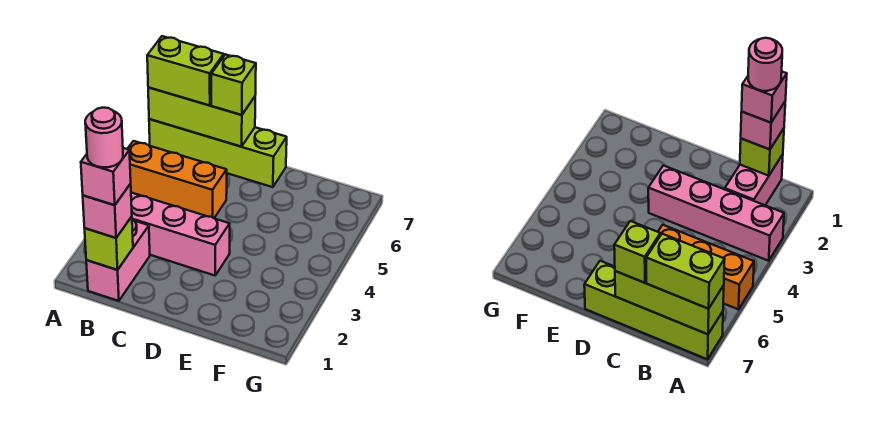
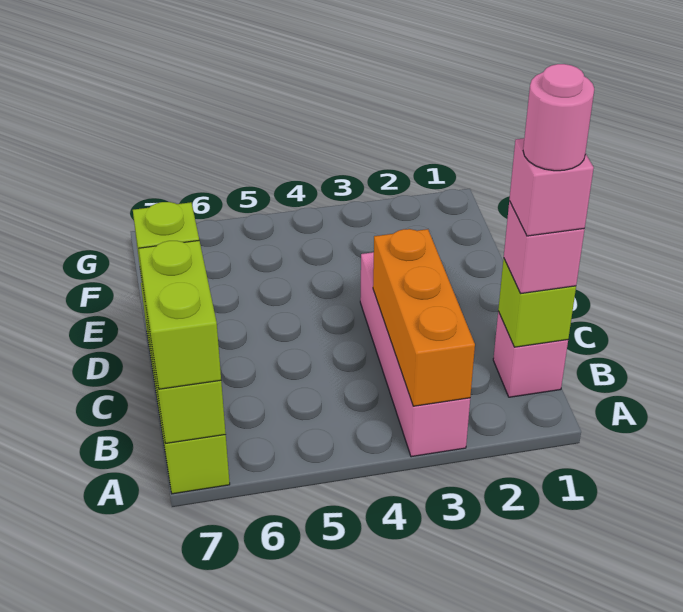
orange brick A5:C5 level 1 -> orange brick A3:C3 level 2
pink brick B1:B2 level 1 -> pink brick B1 level 1

